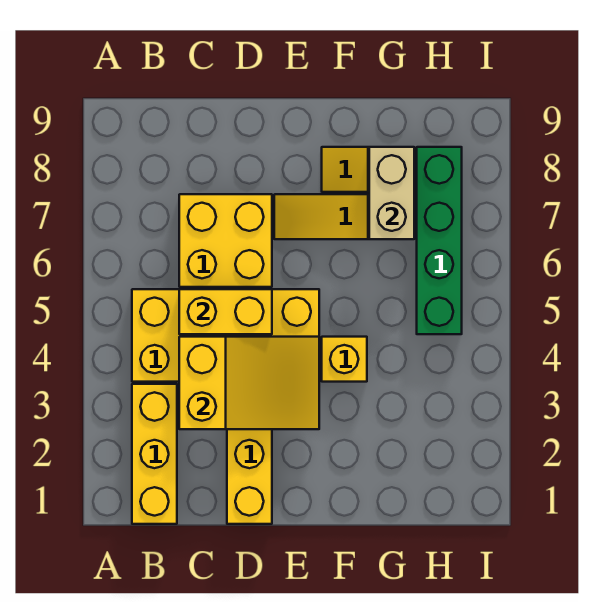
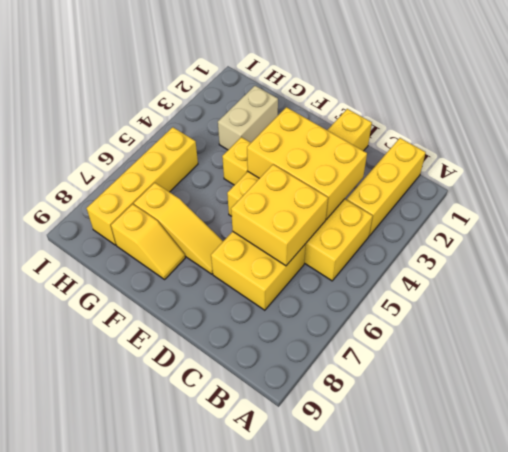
yellow slope C3:E4 level 2 top C -> yellow brick C3:E4 level 2
yellow brick C5:D5 level 2 -> yellow brick C5:D6 level 2
tan brick G7:G8 level 2 -> tan brick G2:G3 level 1
green brick H5:H8 level 1 -> yellow brick H5:H8 level 1

